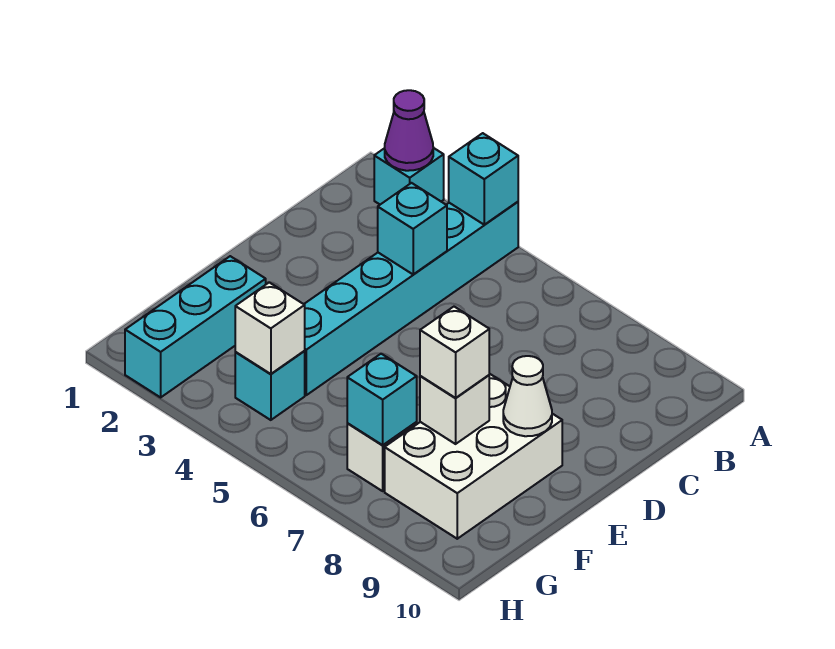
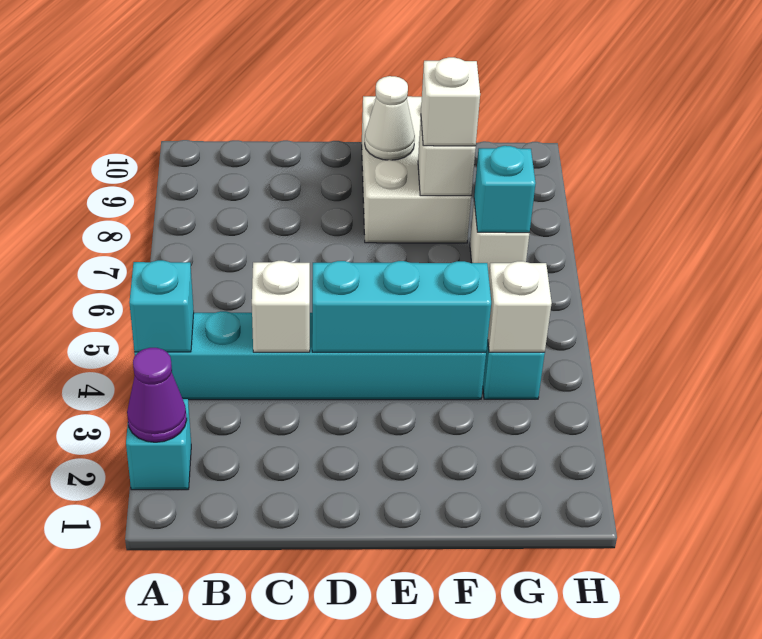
cyan brick C4 level 2 -> white brick C4 level 2
white brick E8:G9 level 1 -> white brick E8:F10 level 1
cyan brick F2:H2 level 1 -> cyan brick D4:F4 level 2

